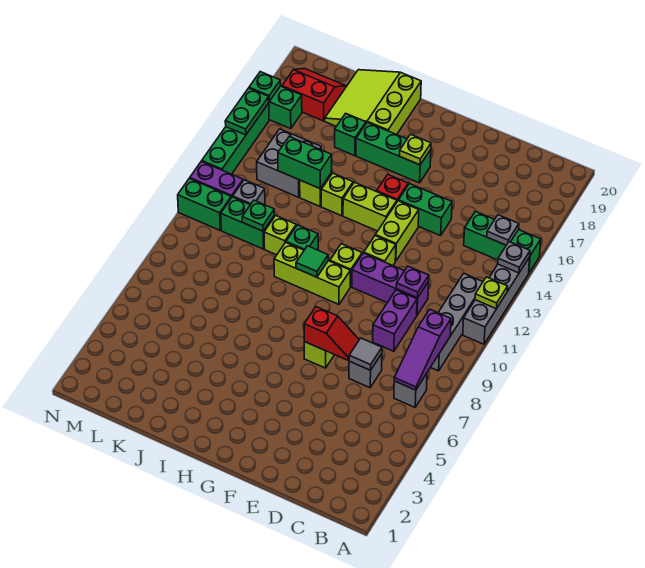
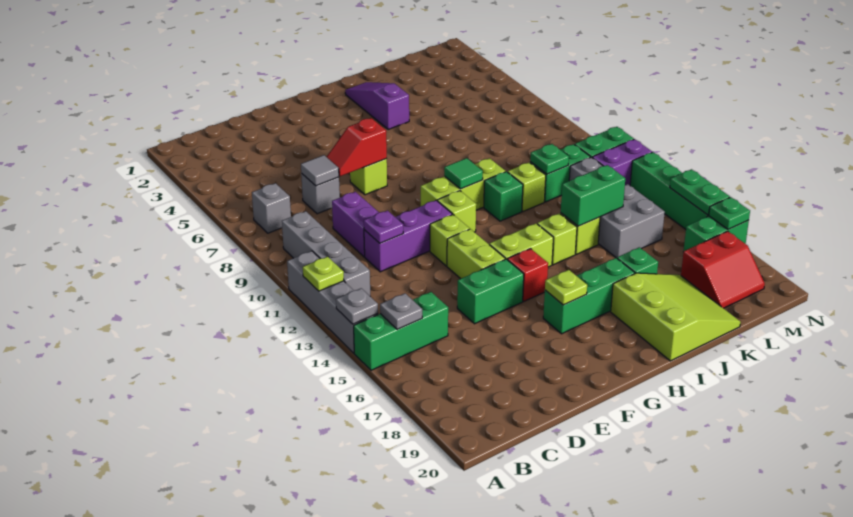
purple slope B7:B9 level 2 top 9 -> purple slope I2:I4 level 1 top 4

